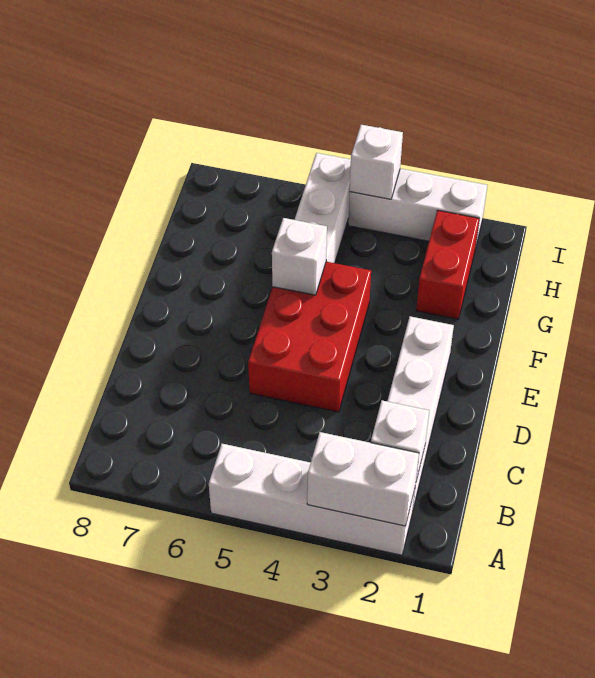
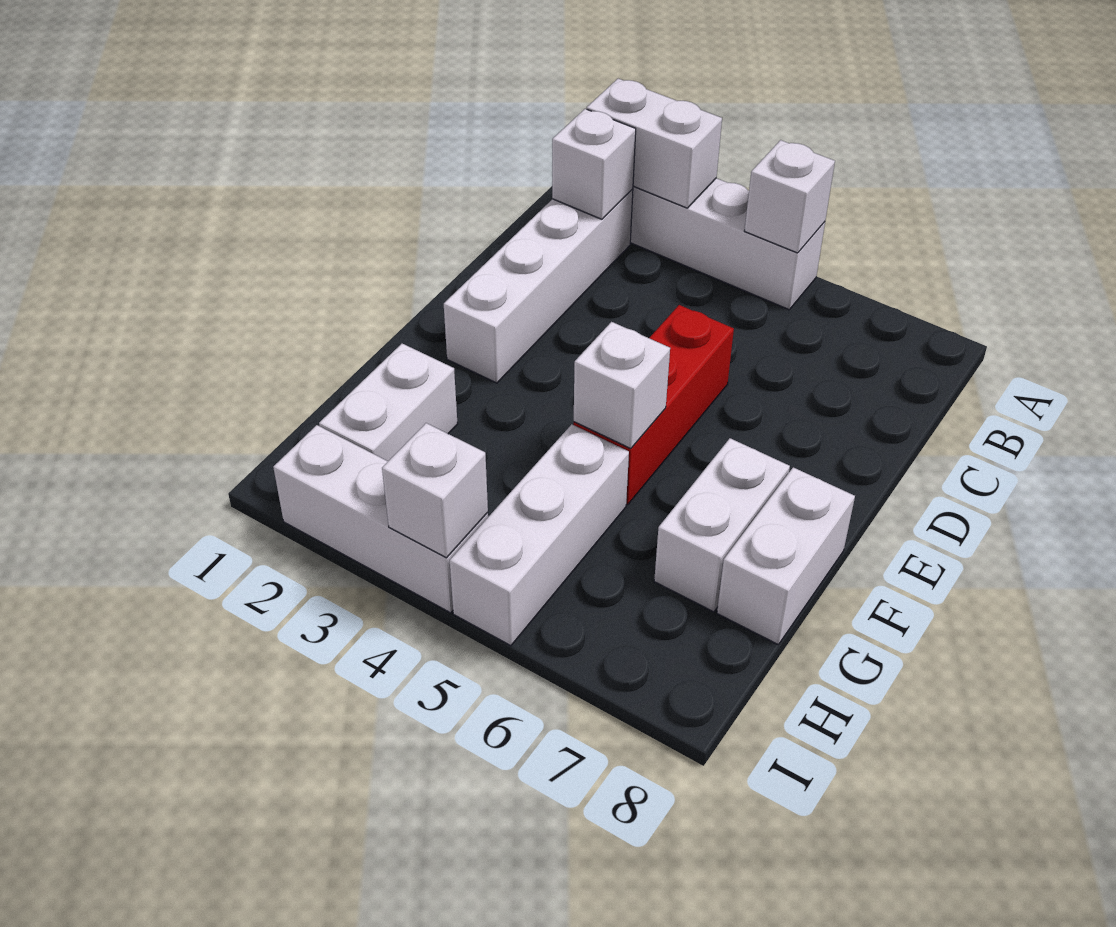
none -> white brick A5 level 2
red brick D4:F5 level 1 -> red brick D5:F5 level 1
none -> white brick F7:G7 level 1
none -> white brick F8:G8 level 1
red brick G2:H2 level 1 -> white brick G2:H2 level 1

